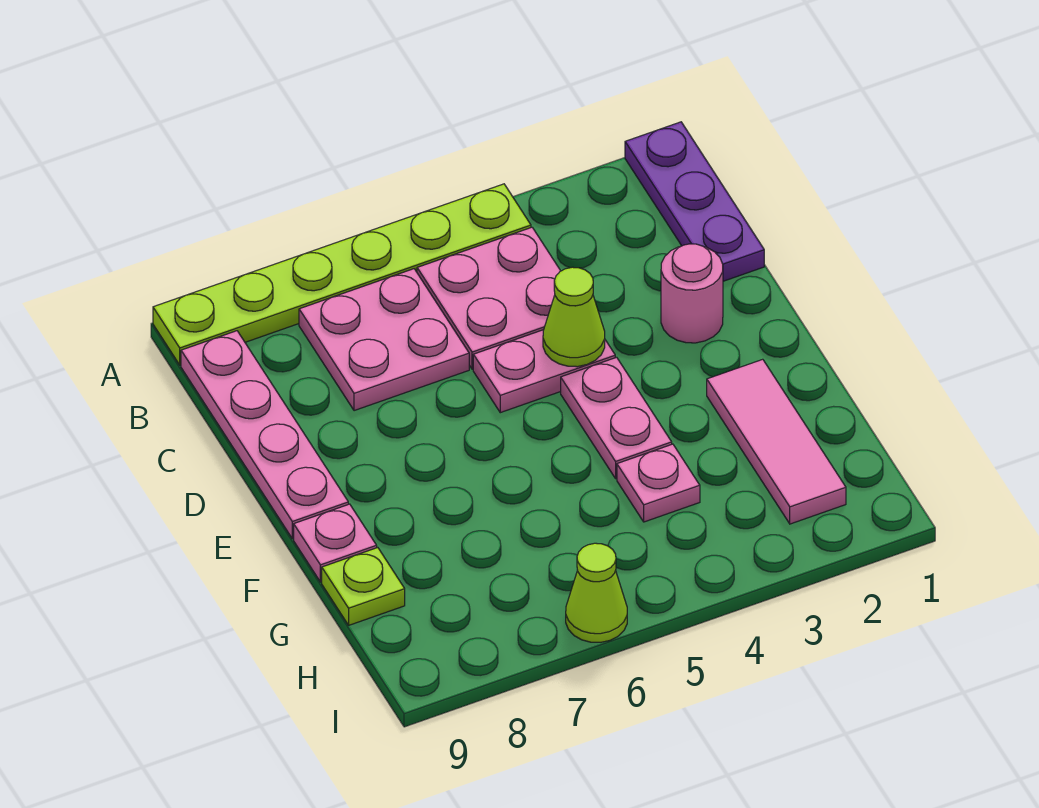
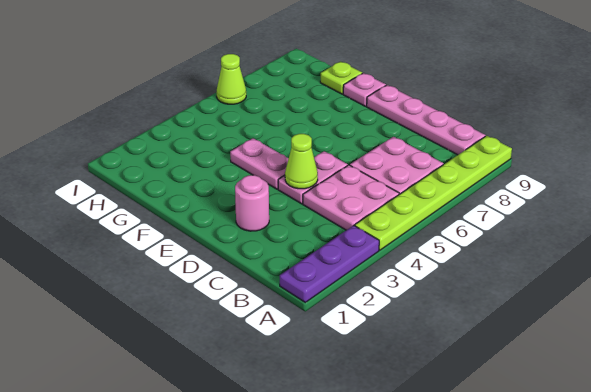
purple plate A1:C1 level 1 -> purple plate A1:A3 level 1
pink tile F2:H2 level 1 -> none
pink plate G4 level 1 -> none

